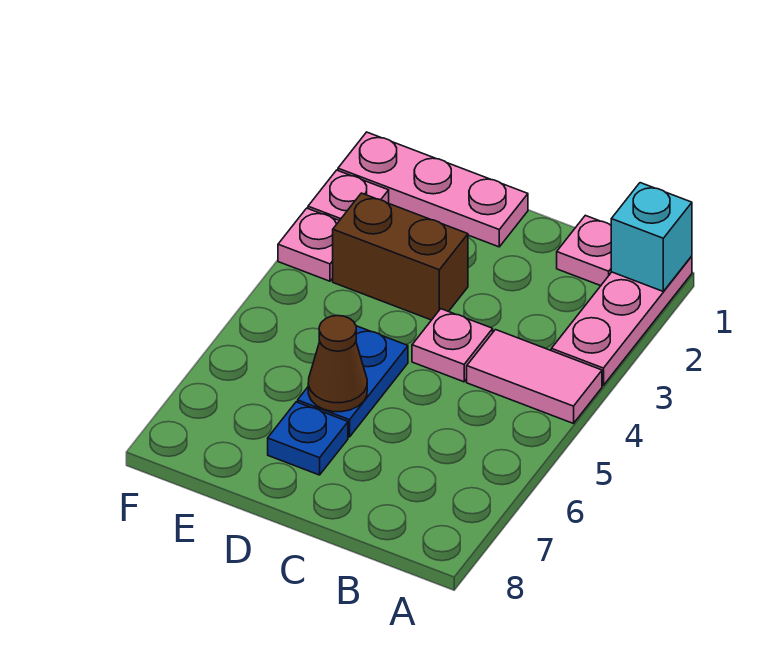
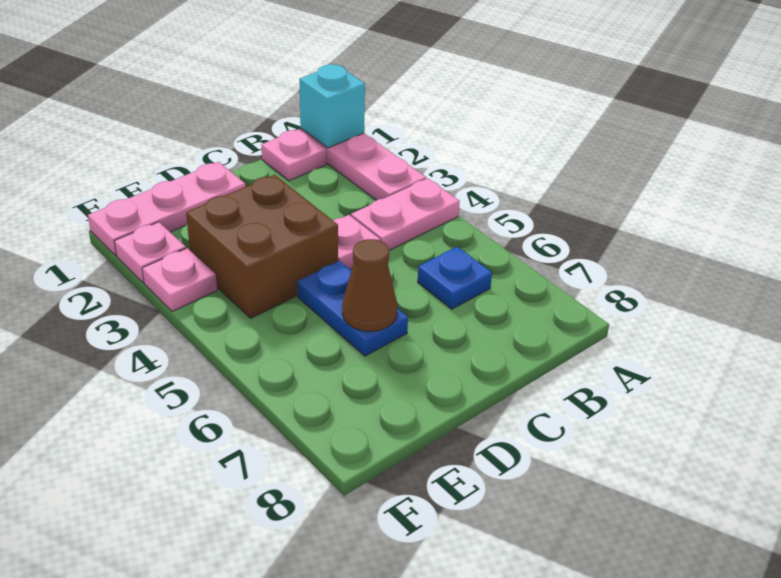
pink tile A4:B4 level 1 -> pink plate A4:B4 level 1
brown brick D3:E3 level 1 -> brown brick D3:E4 level 1
blue plate D7 level 1 -> blue plate B6 level 1

